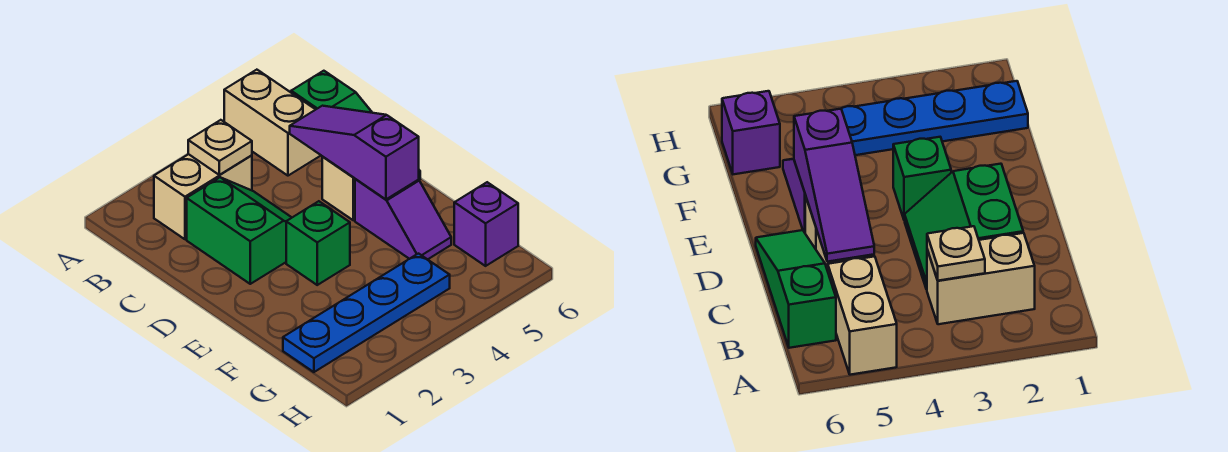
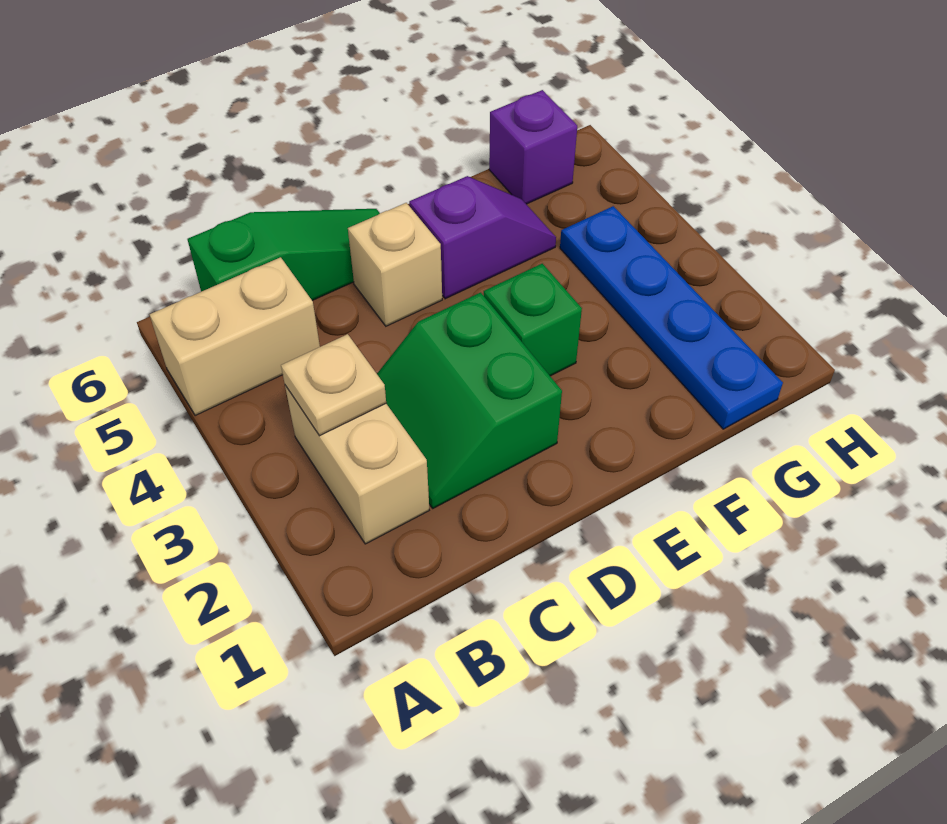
green slope C2:D3 level 1 top 2 -> green slope C2:D3 level 1 top D
purple slope C5:E5 level 2 top E -> none

